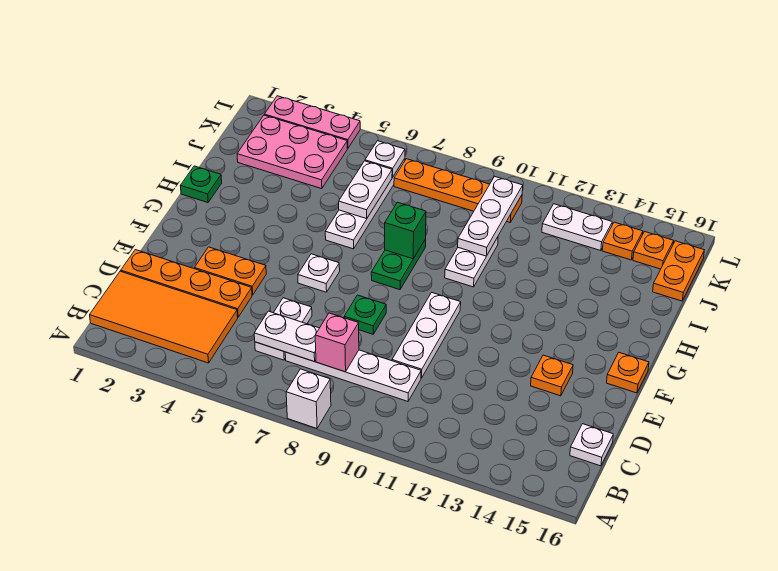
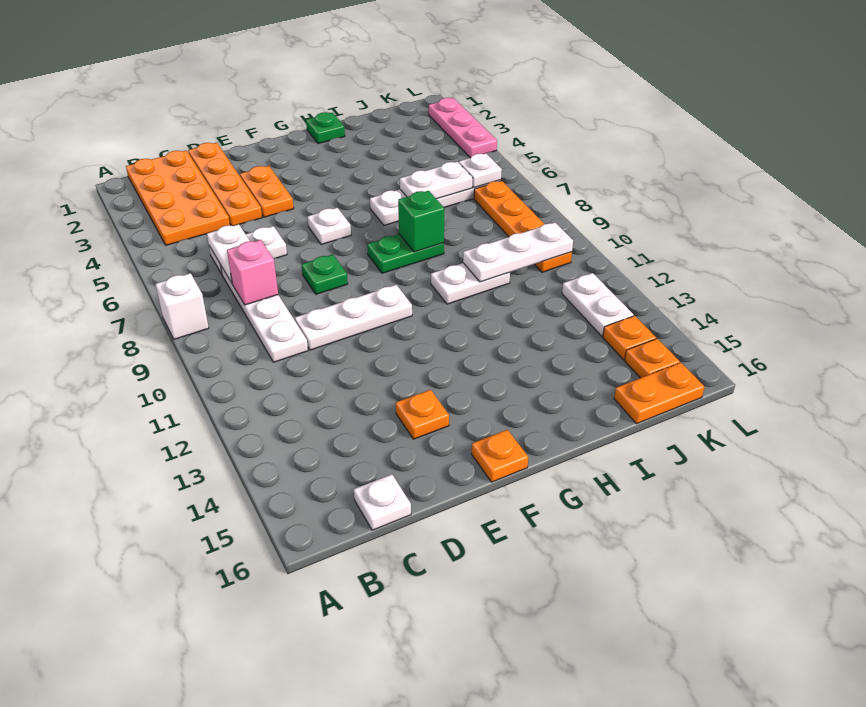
orange tile B1:C4 level 1 -> orange plate B1:C4 level 1
pink plate J2:K4 level 1 -> none

